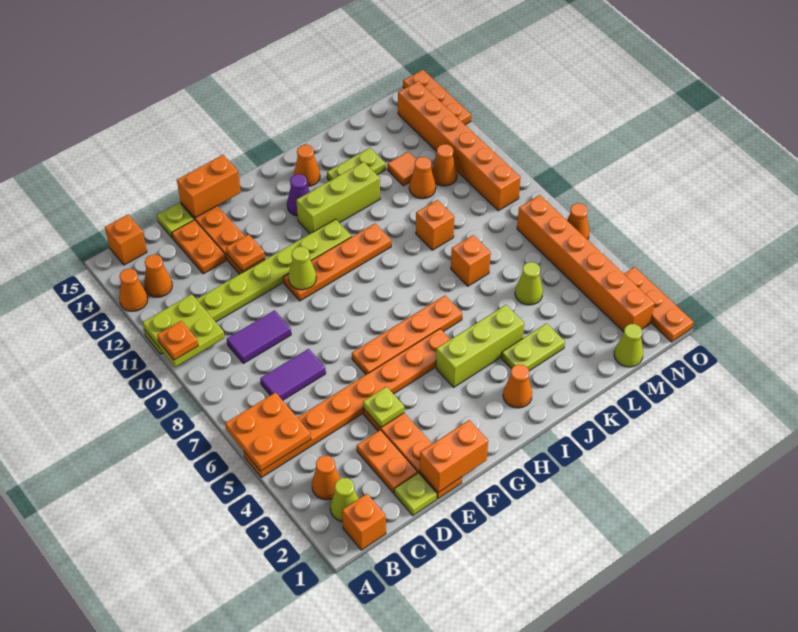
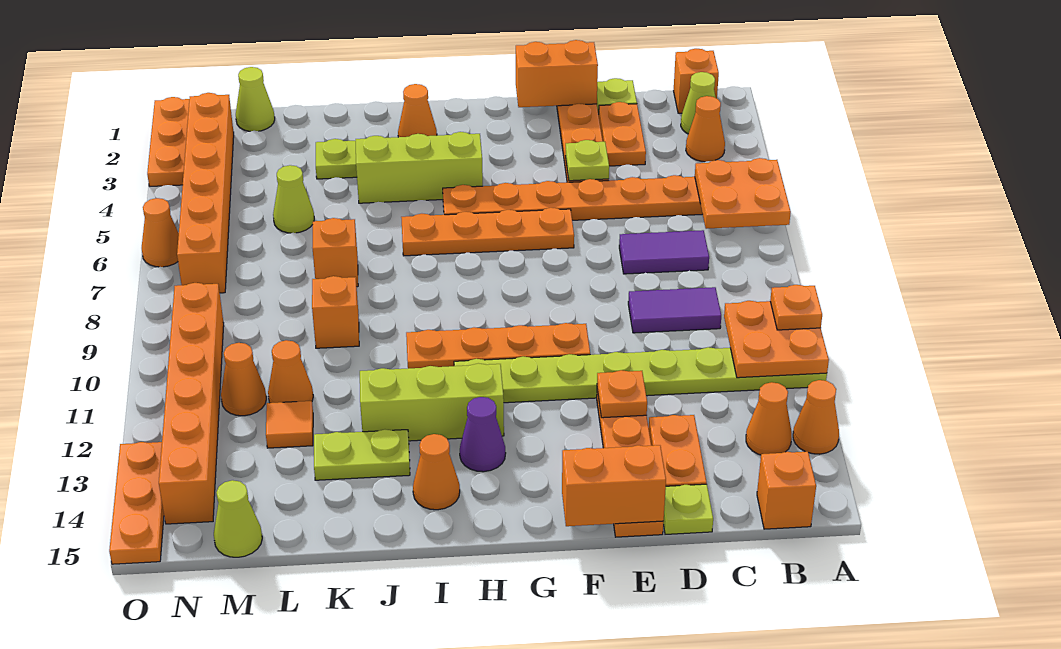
lime plate A10:B11 level 2 -> orange plate A10:B11 level 2
lime cone F10 level 2 -> lime cone M15 level 1

